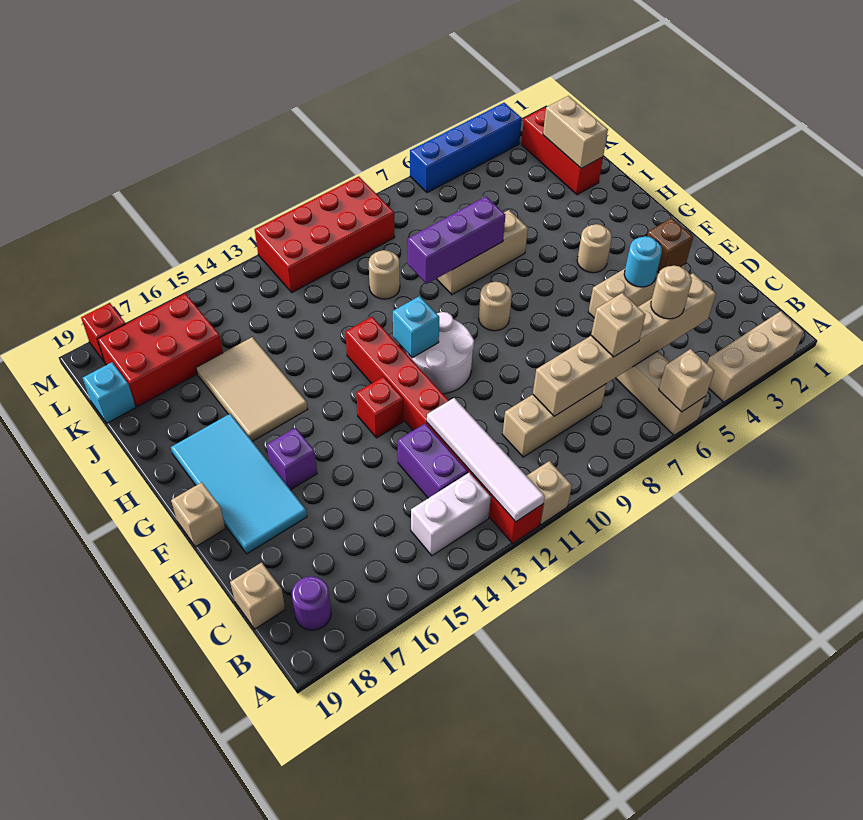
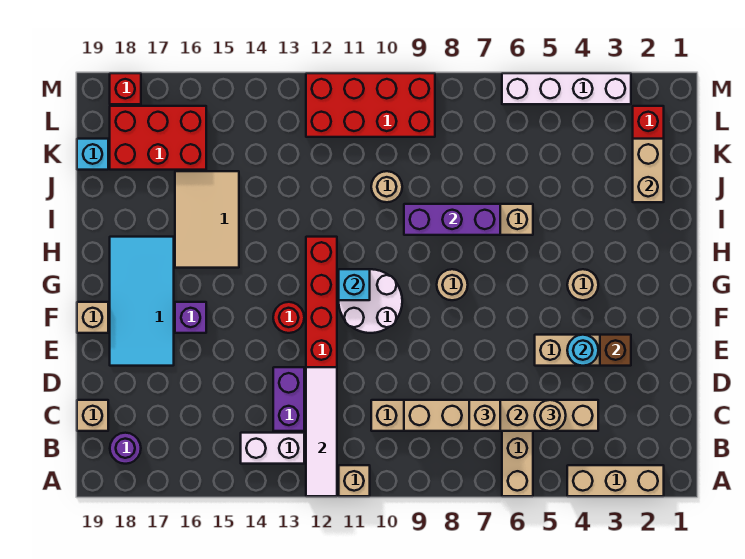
tan brick A6 level 2 -> none
red brick F13 level 1 -> red round brick F13 level 1
blue brick M3:M6 level 1 -> white brick M3:M6 level 1

